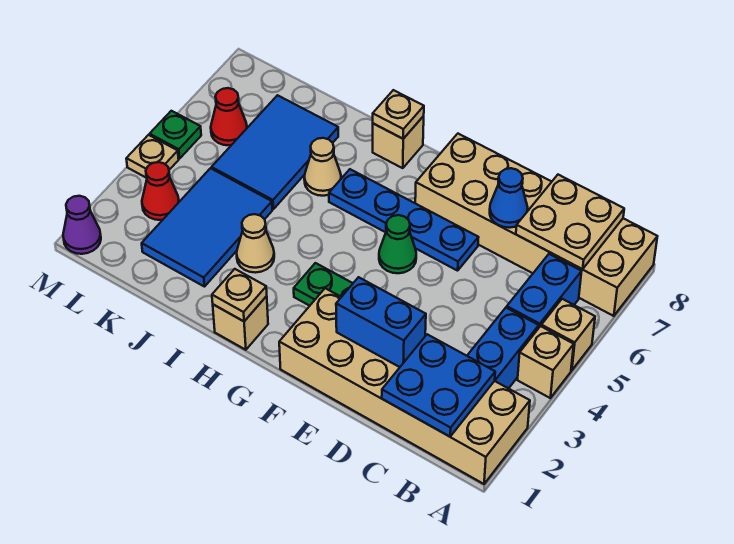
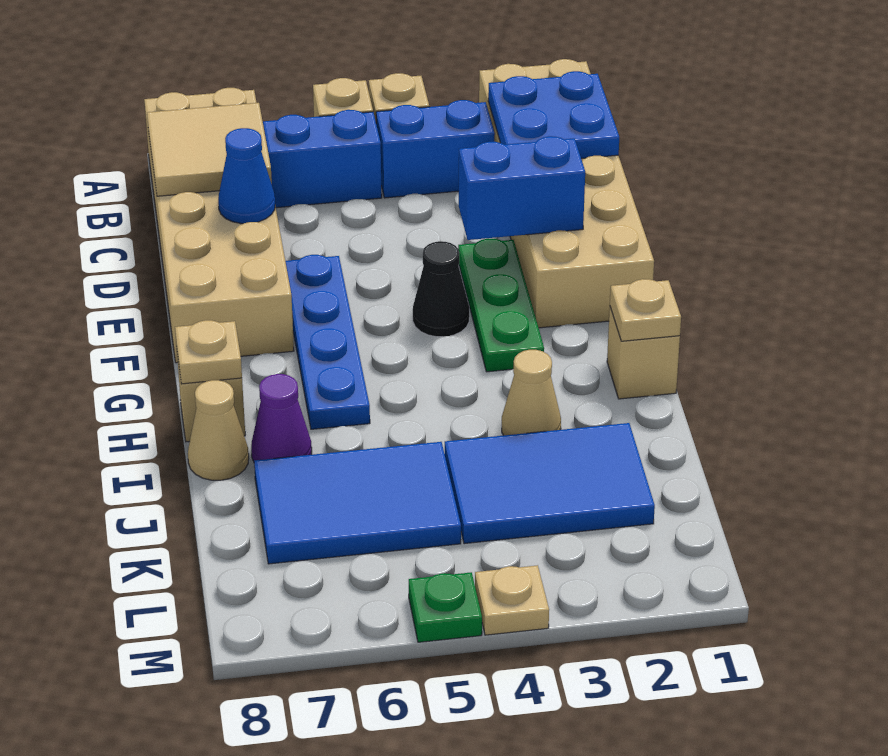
tan plate B7:C8 level 2 -> tan tile B7:C8 level 2
blue brick D2:E2 level 2 -> blue brick E2:E3 level 2
none -> black cone F4 level 1
green cone F5 level 1 -> none
tan cone I6 level 1 -> tan cone I8 level 1
red cone L3 level 1 -> none
red cone L6 level 1 -> none
purple cone M1 level 1 -> purple cone I7 level 1

